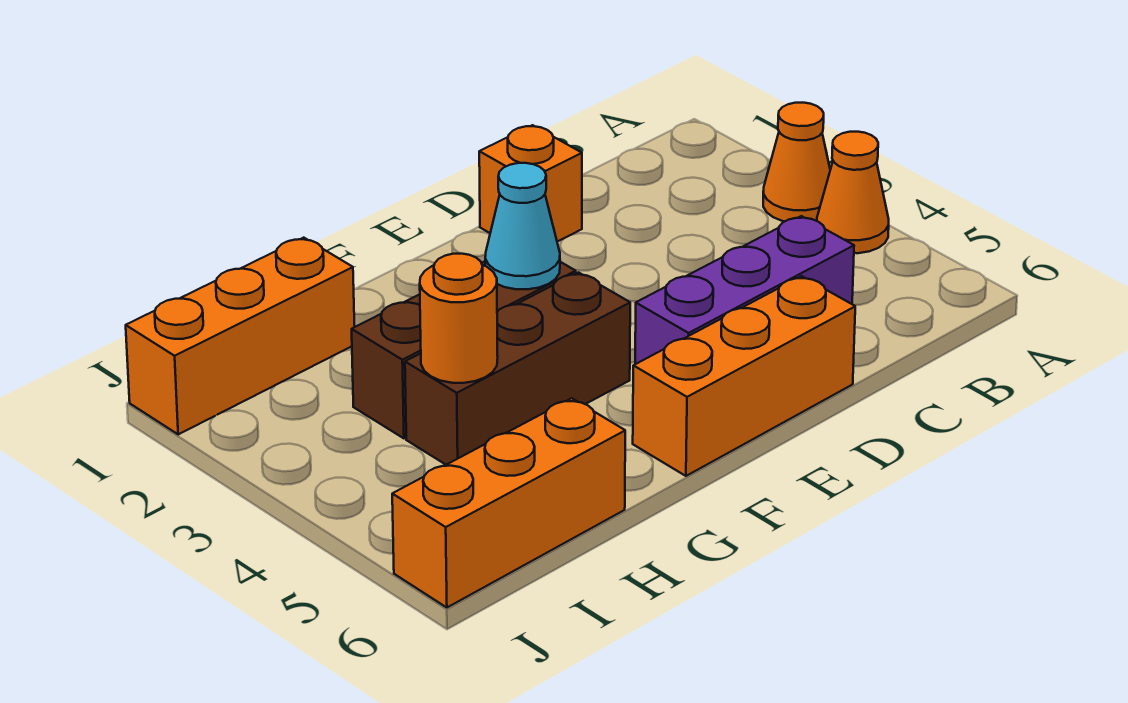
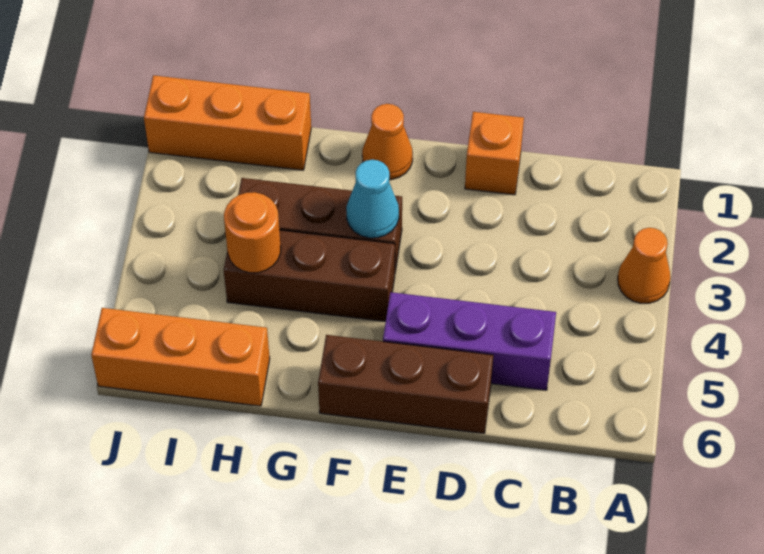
orange cone A4 level 1 -> orange cone F1 level 1
orange brick D6:F6 level 1 -> brown brick D6:F6 level 1

